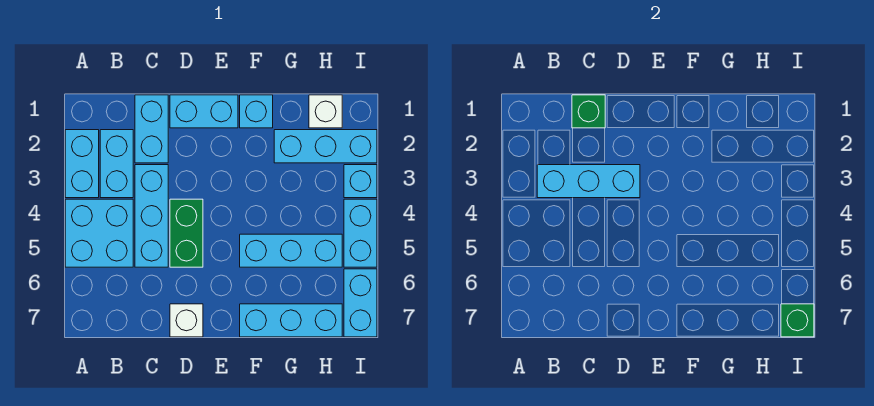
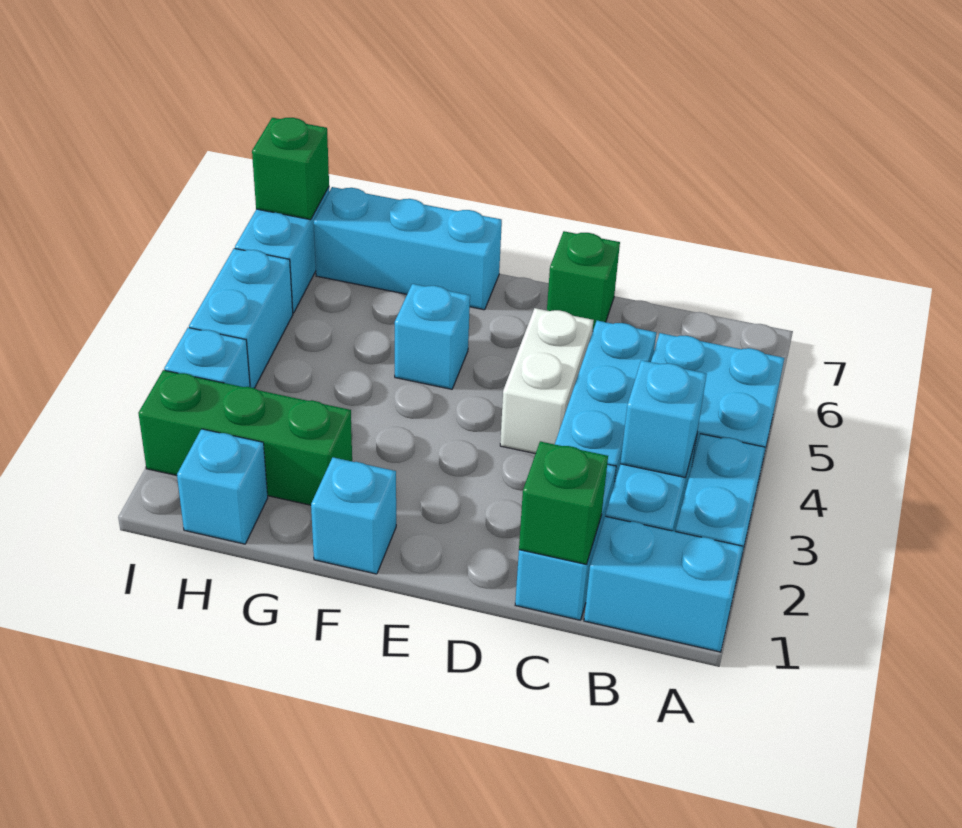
cyan brick B3:D3 level 2 -> cyan brick B3 level 2
cyan brick D1:E1 level 1 -> cyan brick A1:B1 level 1
green brick D4:D5 level 1 -> white brick D4:D5 level 1
white brick D7 level 1 -> green brick D7 level 1
cyan brick F5:H5 level 1 -> cyan brick F5 level 1
cyan brick G2:I2 level 1 -> green brick G2:I2 level 1
white brick H1 level 1 -> cyan brick H1 level 1

